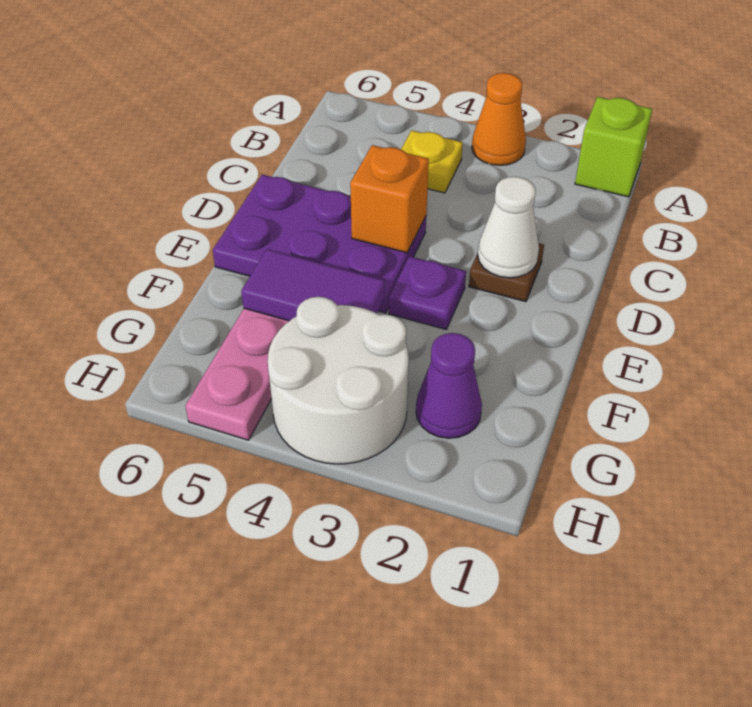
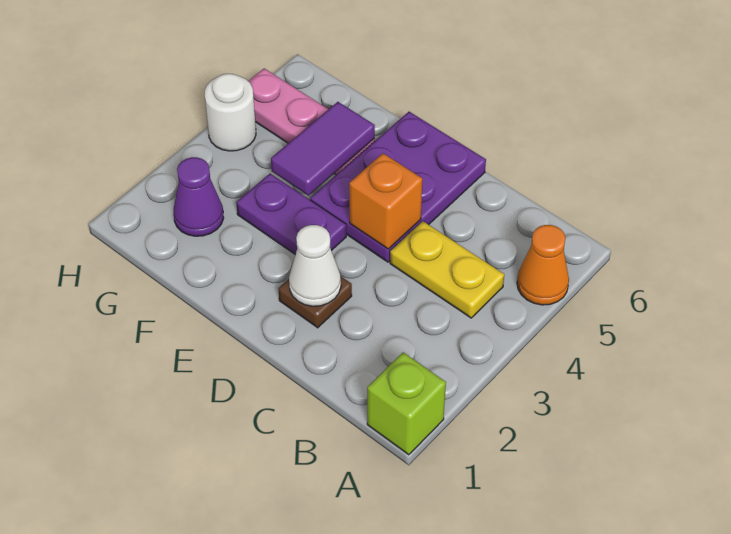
orange cone A3 level 1 -> orange cone A5 level 1
yellow plate B4 level 1 -> yellow plate B4:C4 level 1
purple plate E3 level 1 -> purple plate E3:F3 level 1
white round brick G3:H4 level 1 -> white round brick H4 level 1

